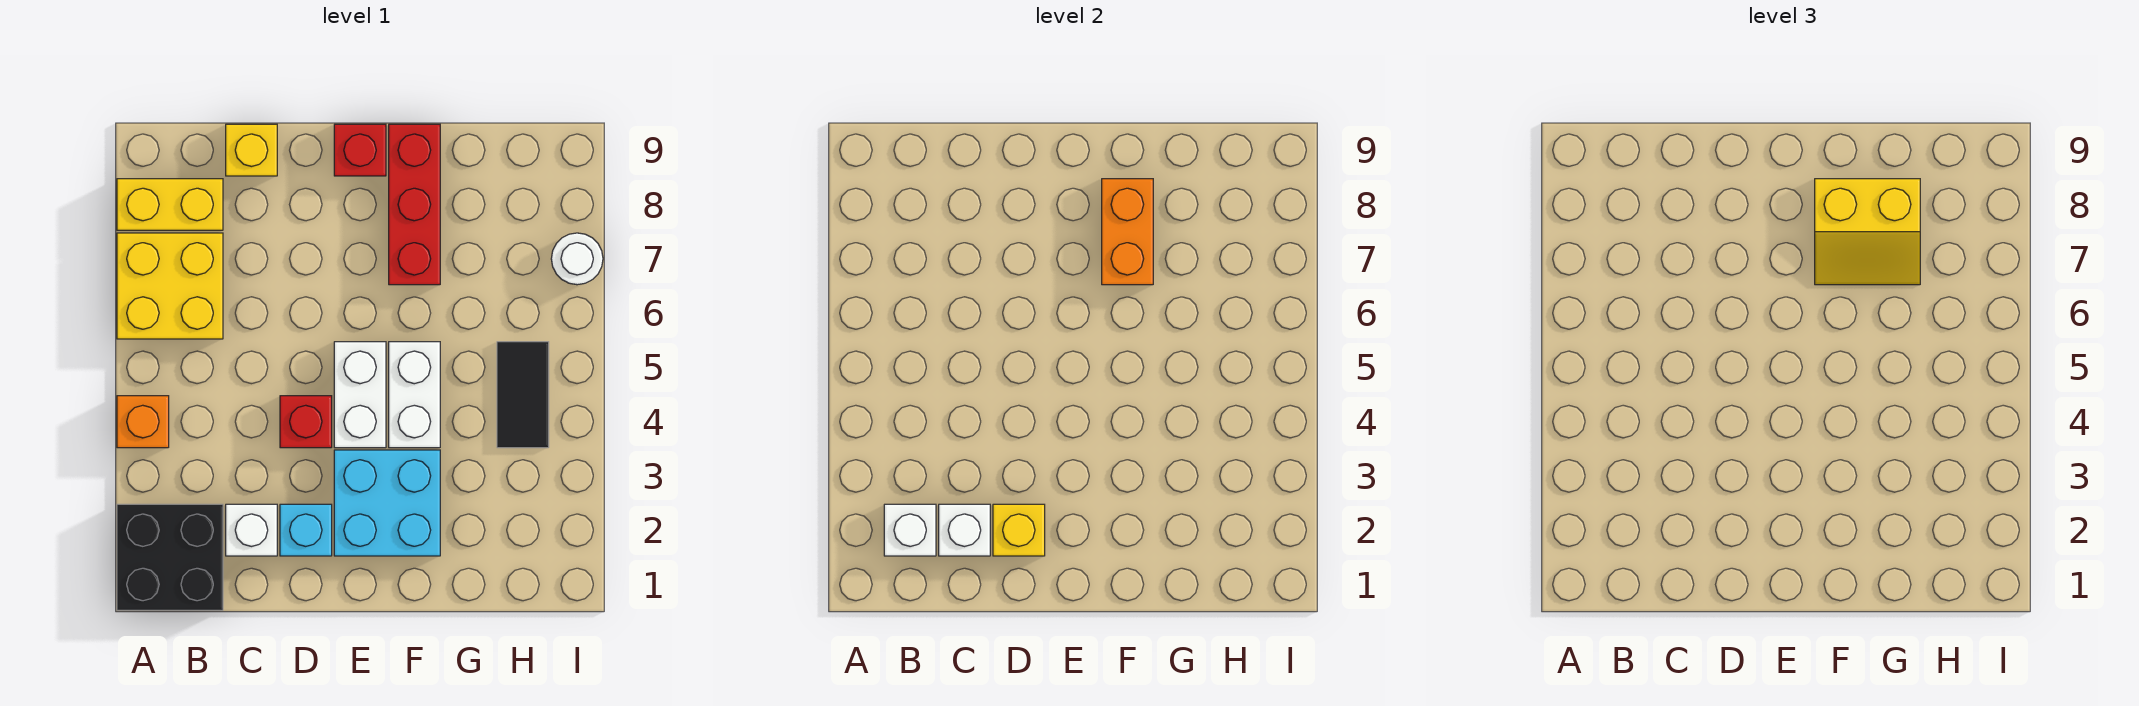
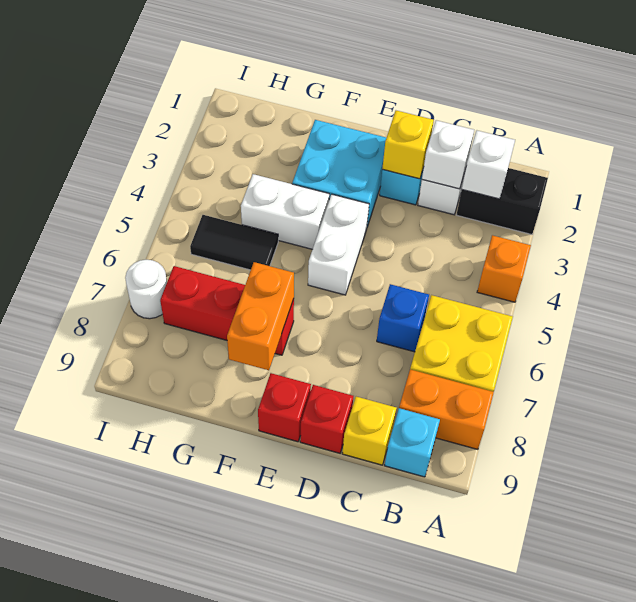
black brick A1:B2 level 1 -> black brick A2:B2 level 1
yellow brick A8:B8 level 1 -> orange brick A8:B8 level 1
none -> cyan brick B9 level 1
none -> blue brick C6 level 1
red brick D4 level 1 -> red brick D9 level 1
white brick F4:F5 level 1 -> white brick F4:G4 level 1
red brick F7:F9 level 1 -> red brick F7:H7 level 1
yellow slope F7:G8 level 3 top 8 -> none
black tile H4:H5 level 1 -> black tile G5:H5 level 1

